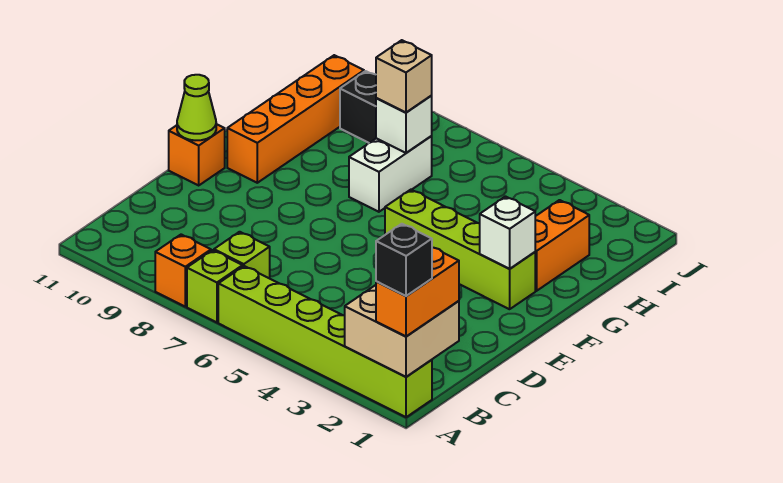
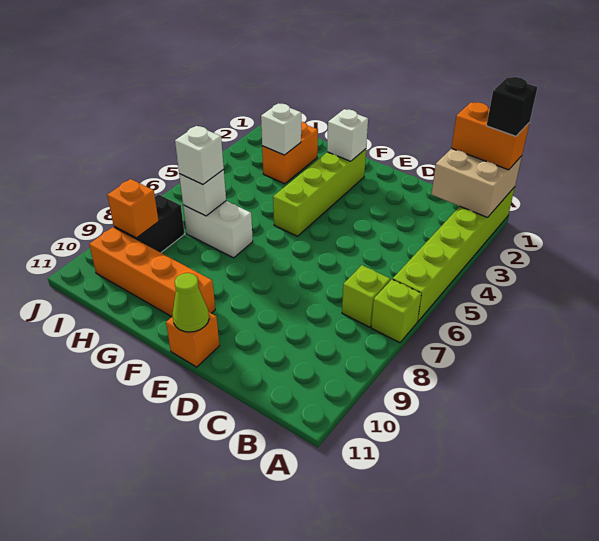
orange brick A8 level 1 -> orange brick I9 level 2
orange brick G2:H2 level 1 -> orange brick H2:H3 level 1
none -> white brick H3 level 2
tan brick H7 level 3 -> white brick H7 level 3

